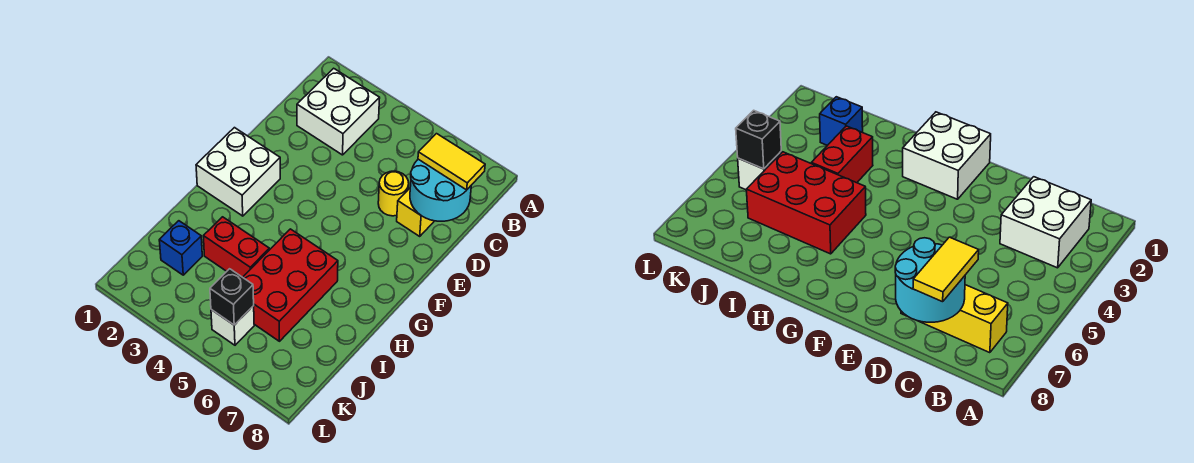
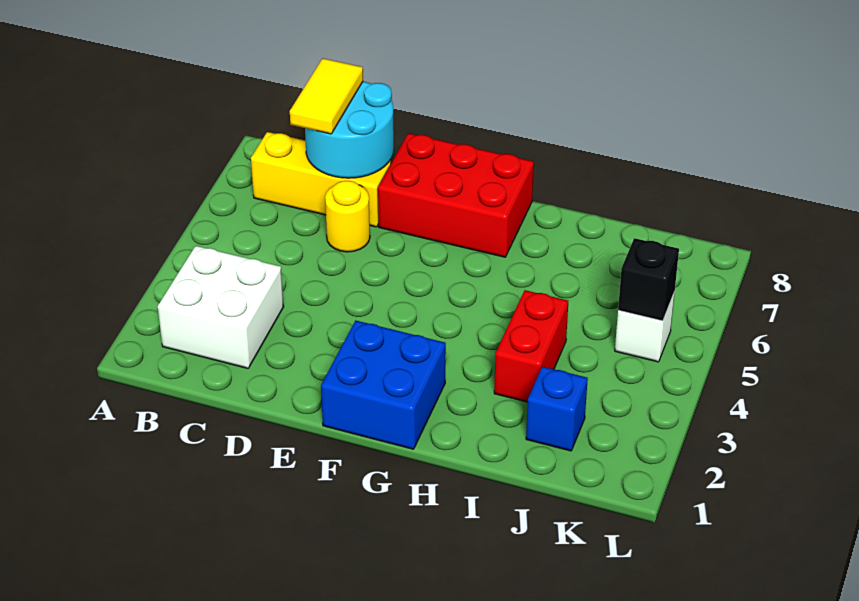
white brick F1:G2 level 1 -> blue brick F1:G2 level 1
red brick H5:J6 level 1 -> red brick E7:G8 level 1

